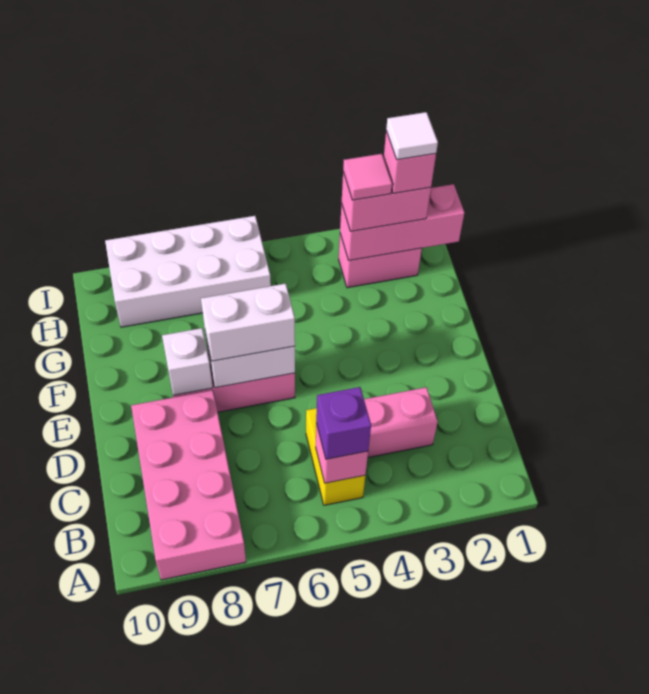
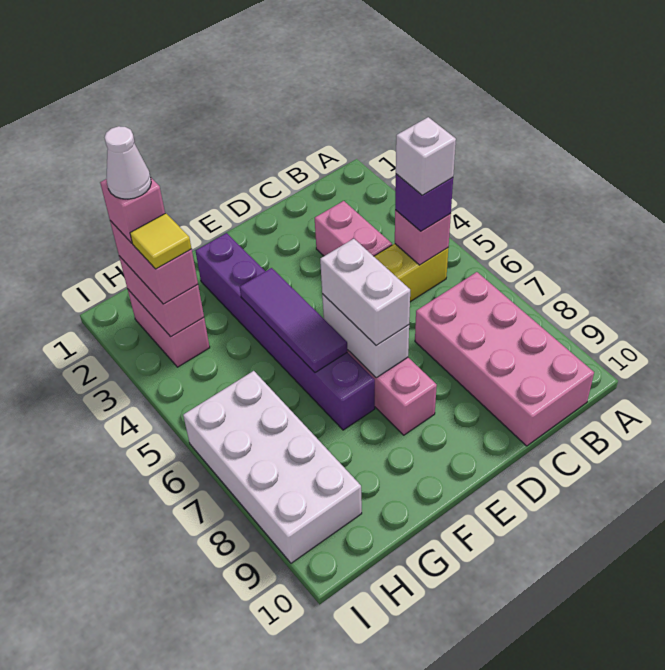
pink brick A8:D9 level 1 -> pink brick B7:C10 level 1
white brick E8 level 2 -> white brick B5 level 4
none -> purple brick F2:F7 level 1
none -> purple tile F4:F6 level 2
pink brick H1:H3 level 2 -> pink brick H2:H3 level 2
white tile H2 level 5 -> white cone H2 level 5
pink tile H3 level 4 -> yellow tile H3 level 4

